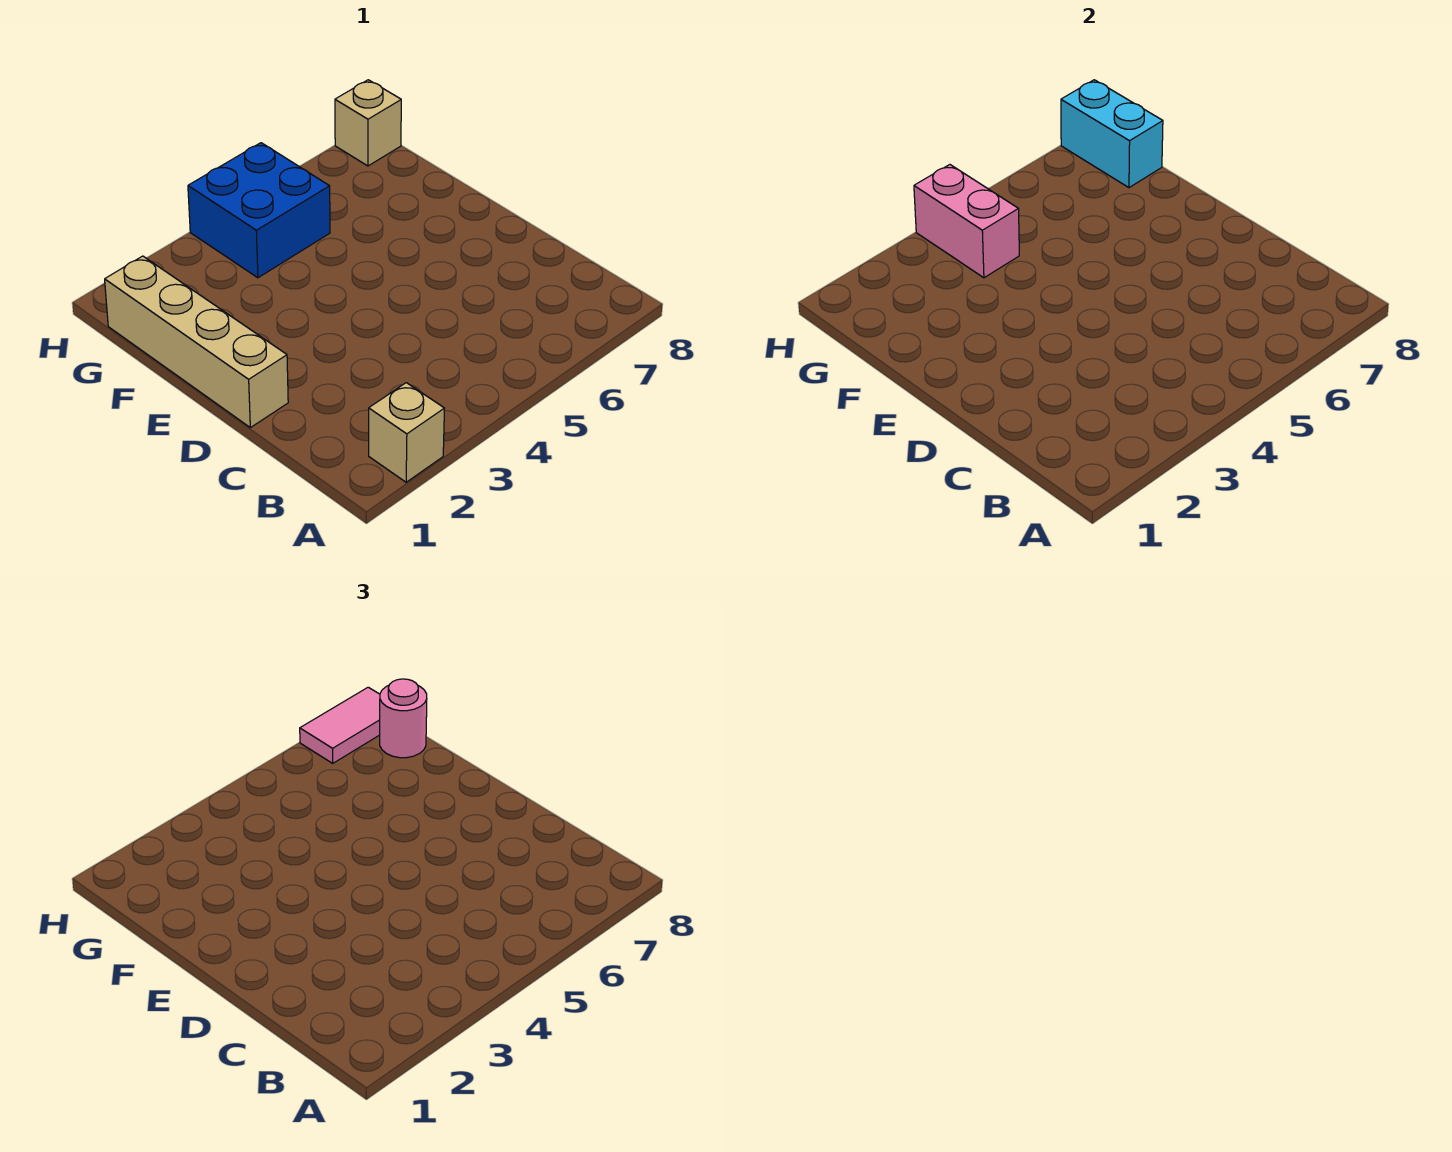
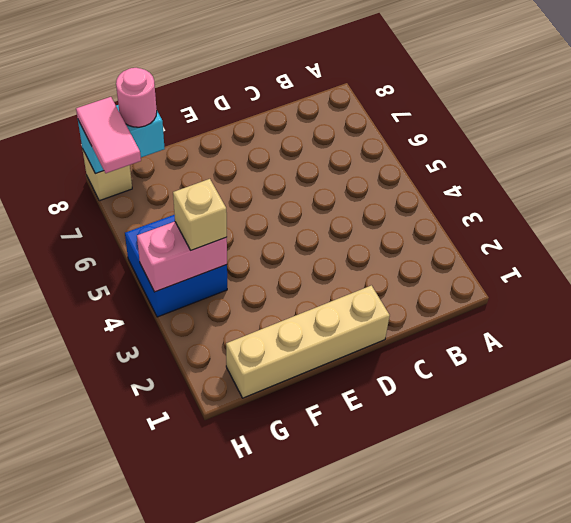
tan brick A2 level 1 -> tan brick G4 level 3

